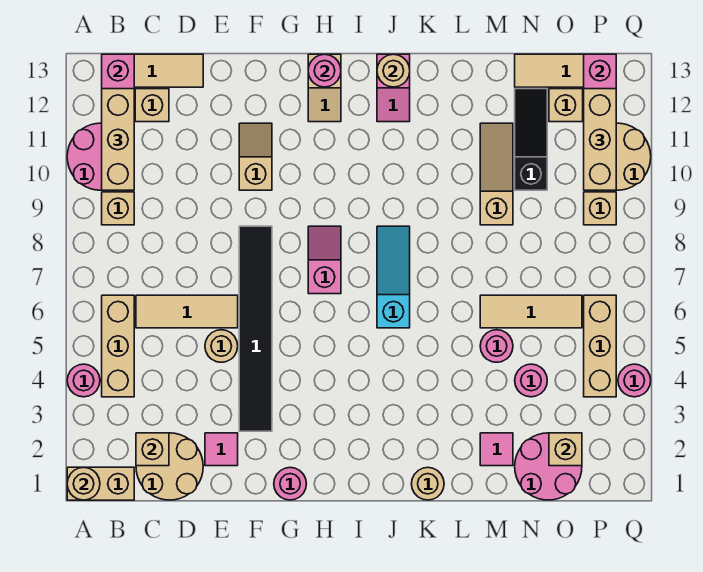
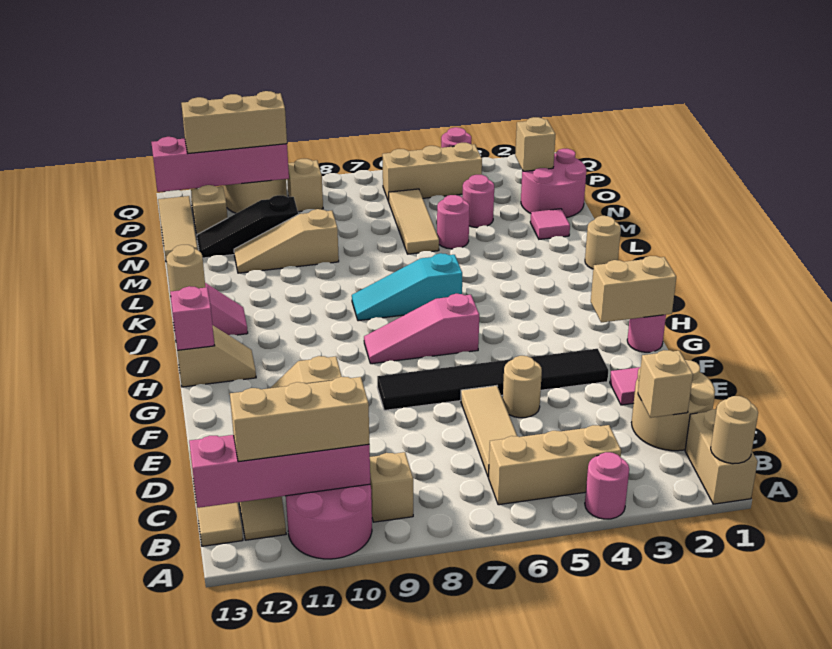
none -> tan brick G1:G2 level 2
pink slope H7:H8 level 1 top 7 -> pink slope H6:H8 level 1 top 6
pink round brick H13 level 2 -> pink brick H13 level 2

